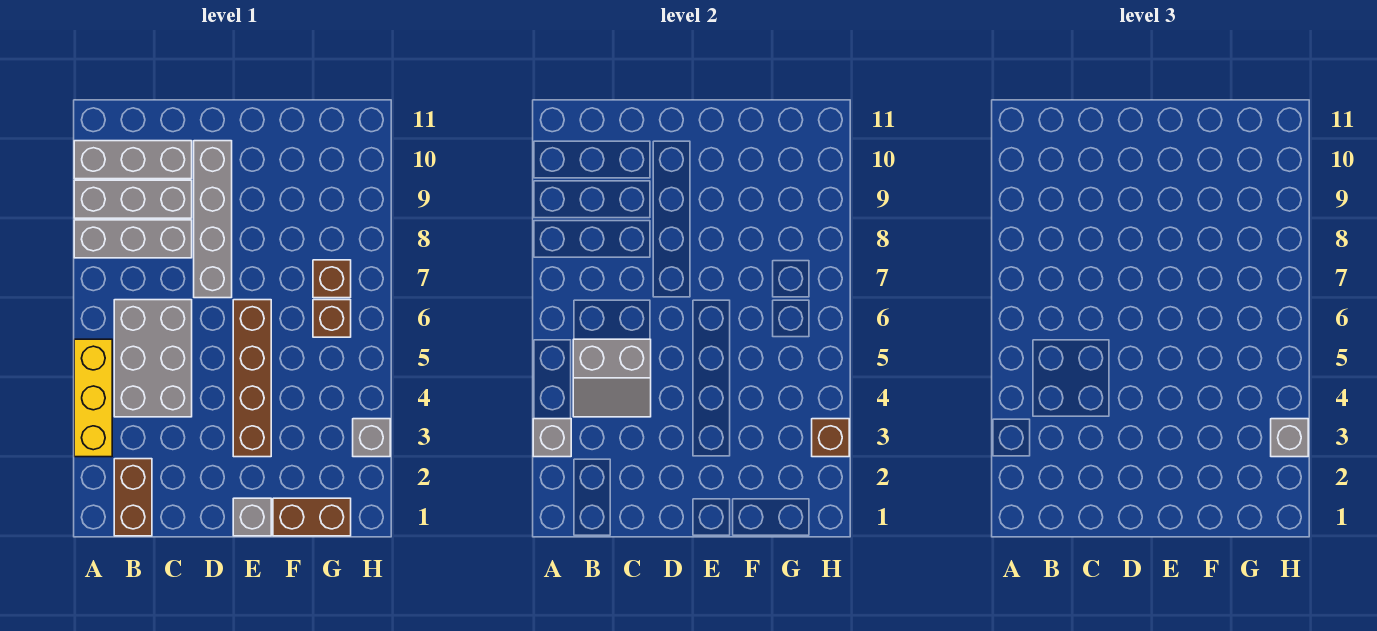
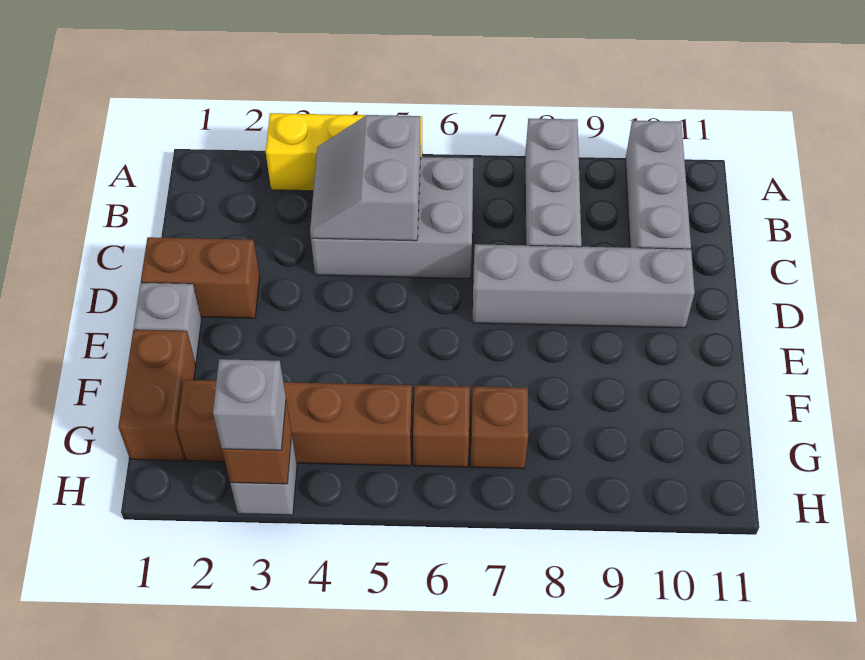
grey brick A3 level 2 -> none
grey brick A9:C9 level 1 -> none
brown brick B1:B2 level 1 -> brown brick D1:D2 level 1
brown brick E3:E6 level 1 -> brown brick G2:G5 level 1

